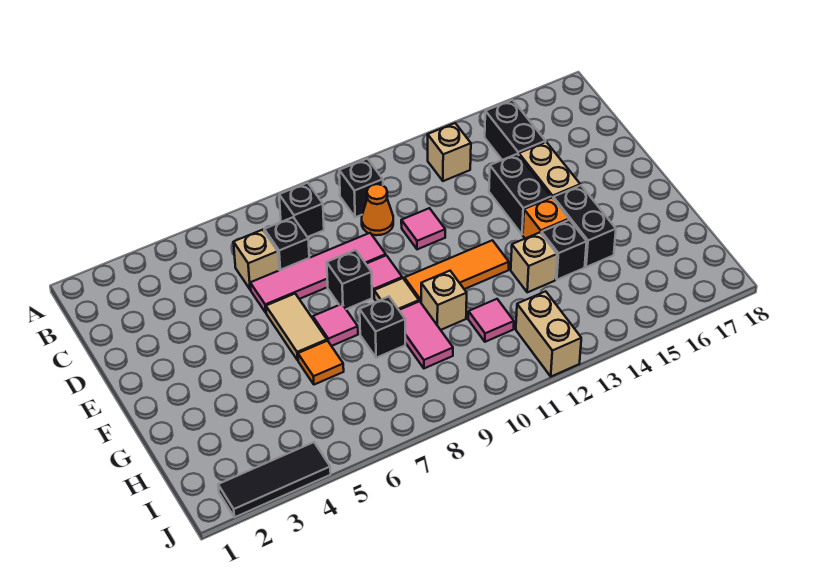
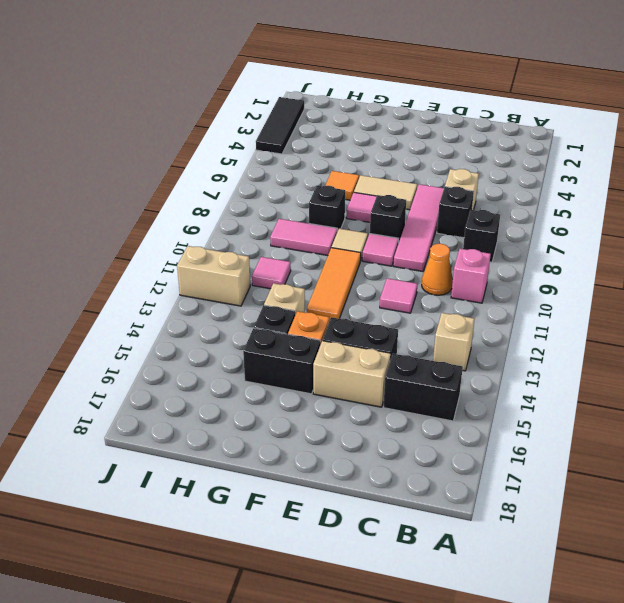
black brick B10 level 1 -> pink brick B10 level 1
tan brick G10 level 1 -> none

